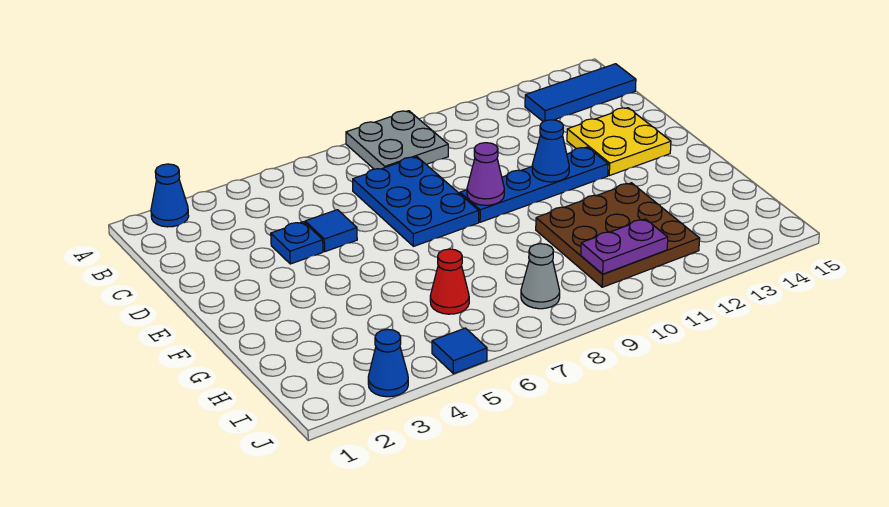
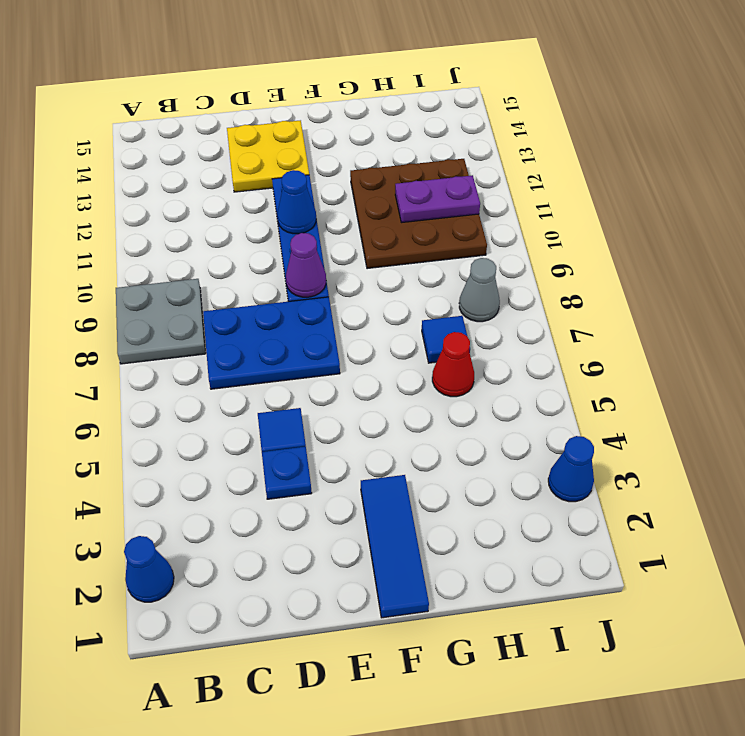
blue tile B13:B15 level 1 -> blue tile F1:F3 level 1
purple plate I10:I11 level 2 -> purple plate H11:I11 level 2
blue tile J5 level 1 -> blue tile H7 level 1

